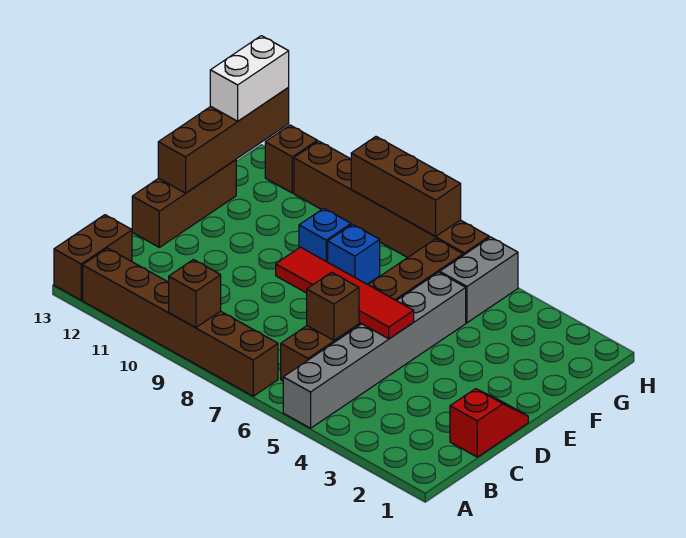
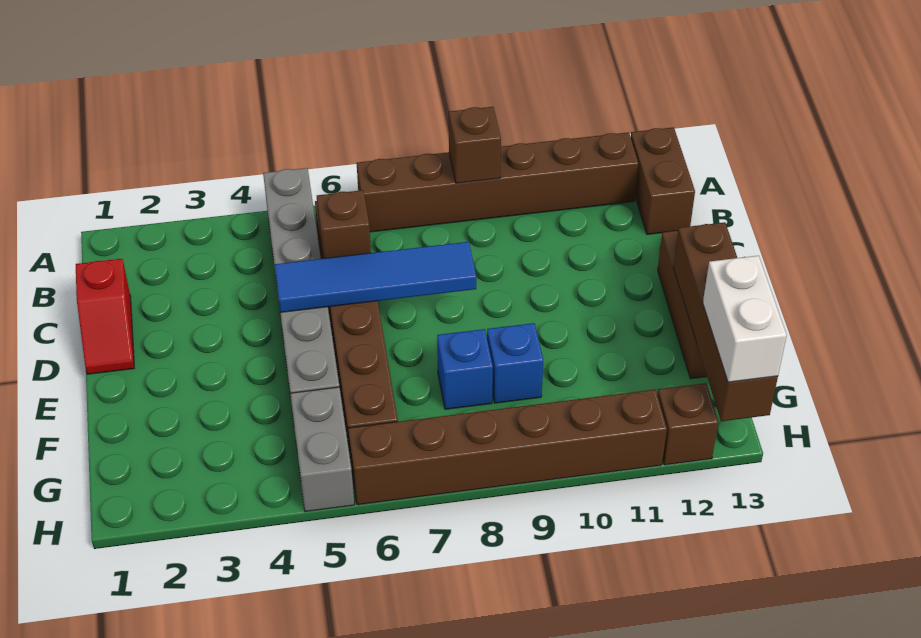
red tile D5:D8 level 2 -> blue tile D5:D8 level 2
brown brick H7:H9 level 2 -> none

